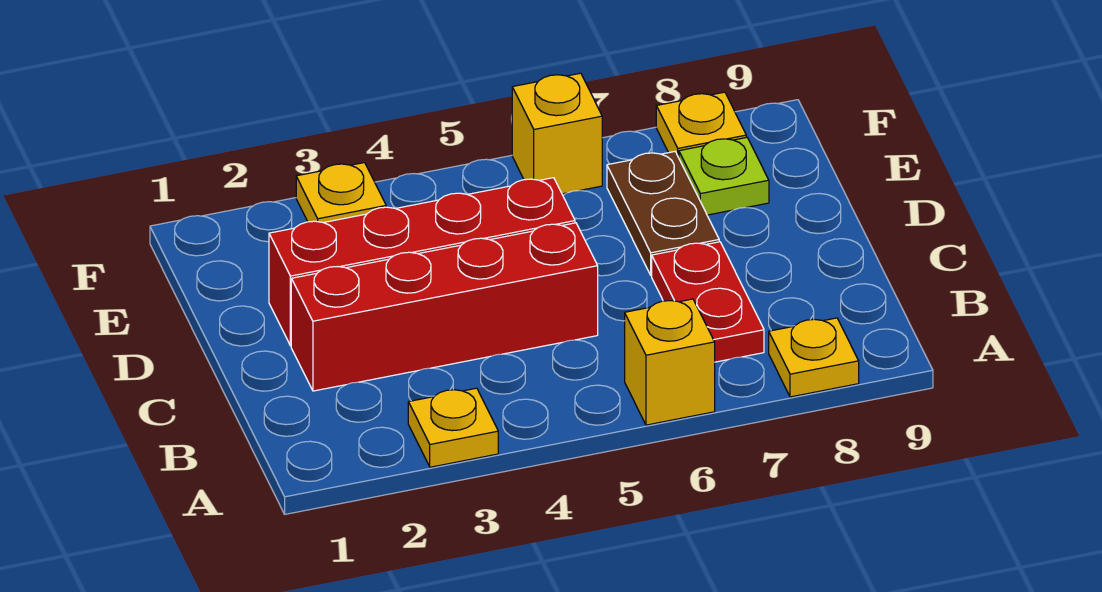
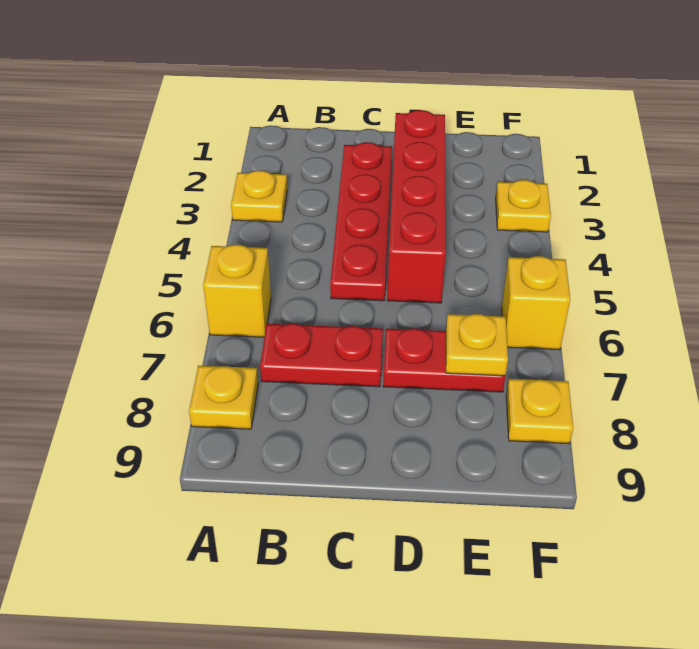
red brick C2:C5 level 1 -> red plate C2:C5 level 1
brown plate D7:E7 level 1 -> red plate D7:E7 level 1
none -> yellow plate E7 level 2
lime plate E8 level 1 -> none

